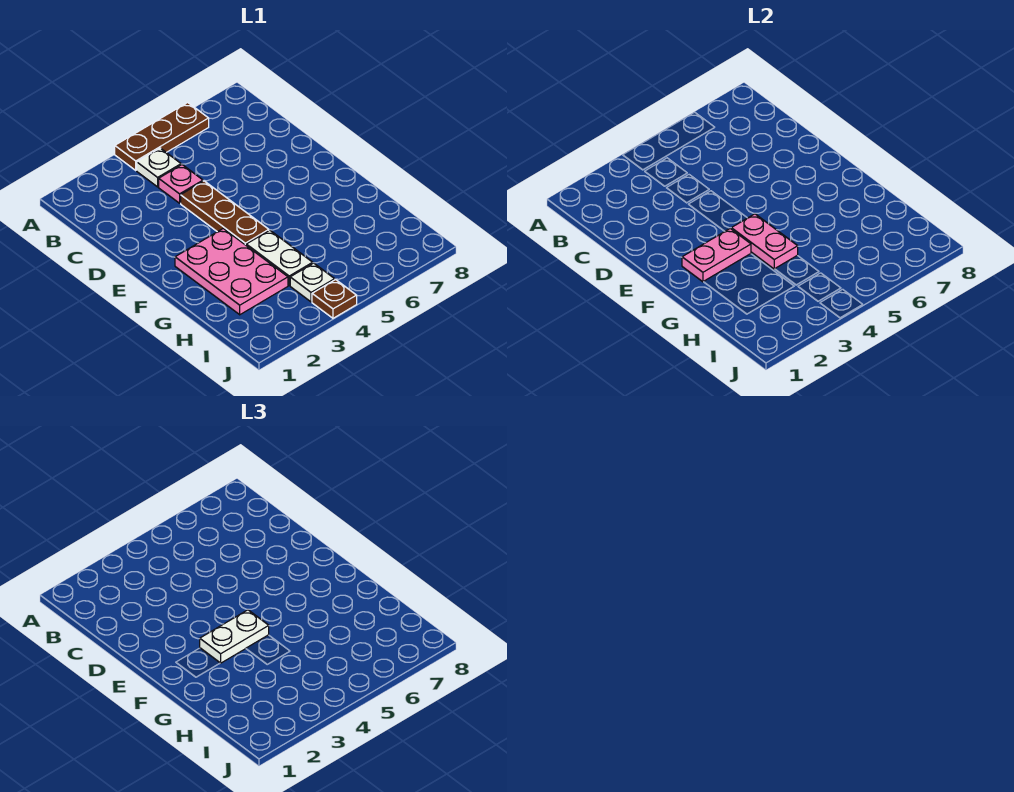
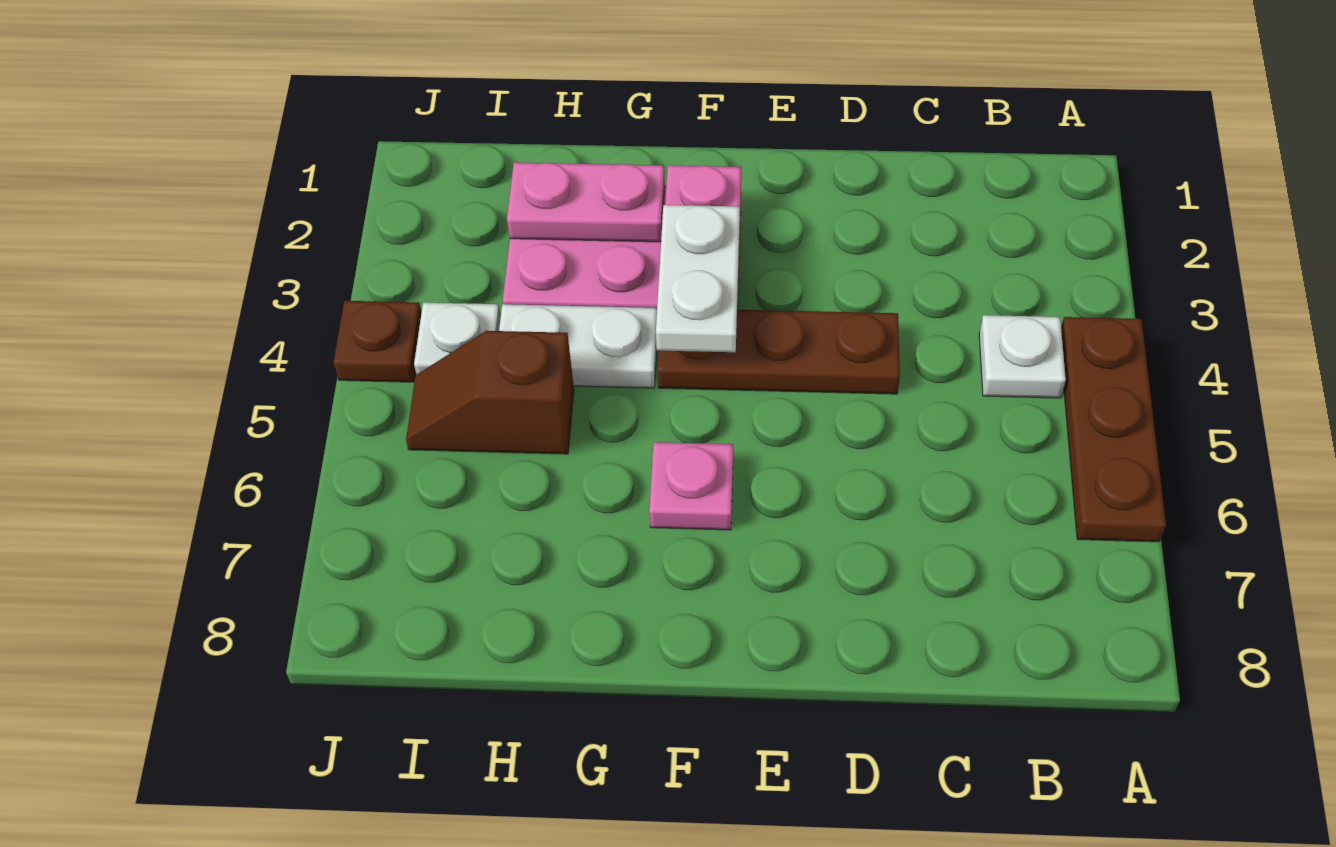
pink plate C4 level 1 -> pink plate F6 level 1
pink plate F4:G4 level 2 -> pink plate G2:H2 level 2
none -> brown slope H5:I5 level 1 top H

